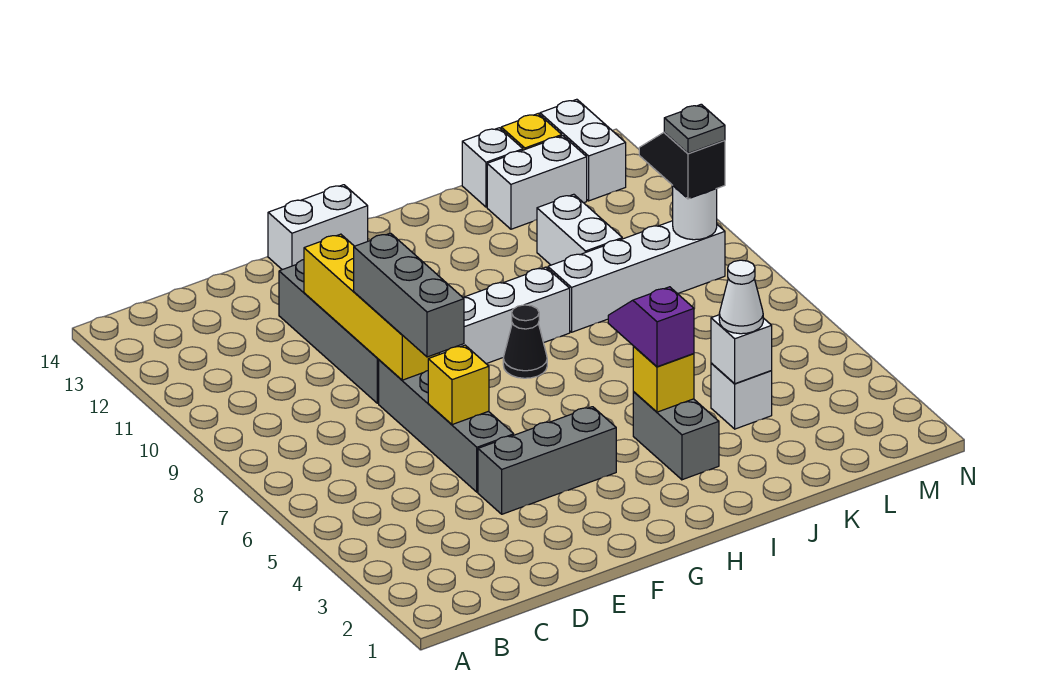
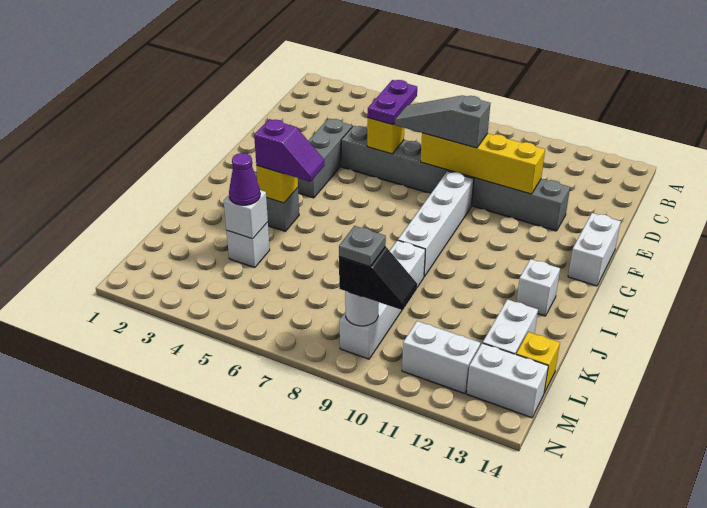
none -> purple plate D6:E6 level 3
grey brick E7:E9 level 3 -> grey slope E7:E9 level 3 top 9
black cone H8 level 1 -> none
white cone K4 level 3 -> purple cone K4 level 3
white brick K10:K11 level 1 -> white brick M11:M12 level 1
white brick K14 level 1 -> white brick I13 level 1

